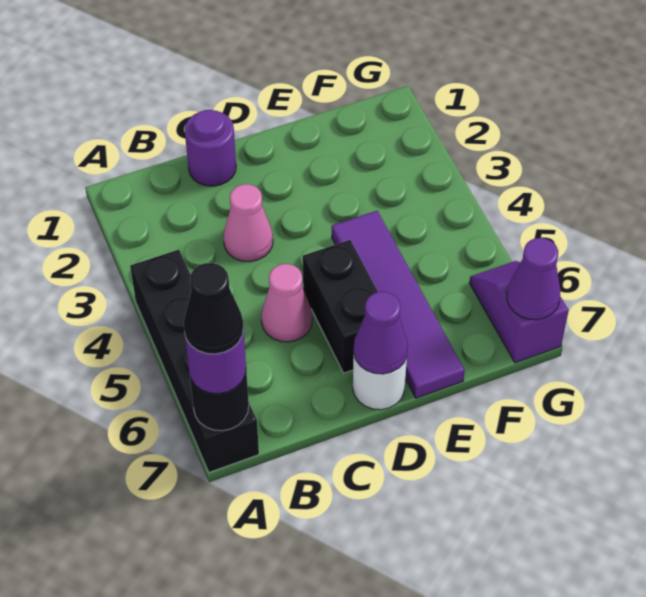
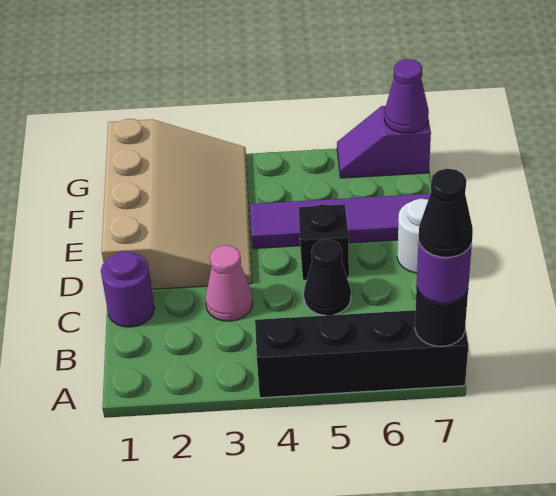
pink cone C5 level 1 -> black cone C5 level 1
none -> tan slope D1:G3 level 1 top 1
black brick D5:D6 level 1 -> black brick D5 level 1
purple cone D7 level 2 -> none

